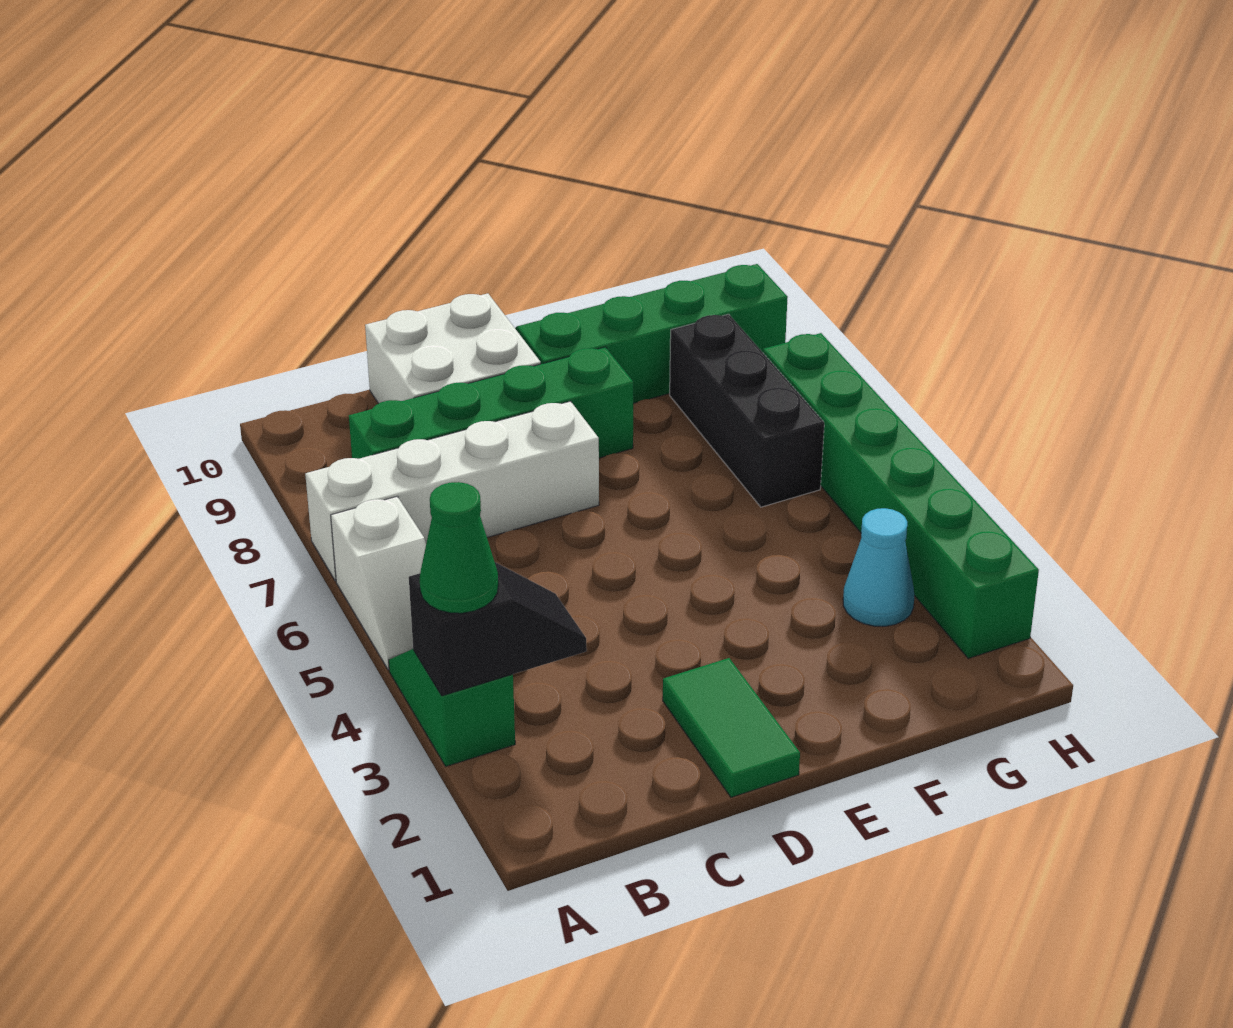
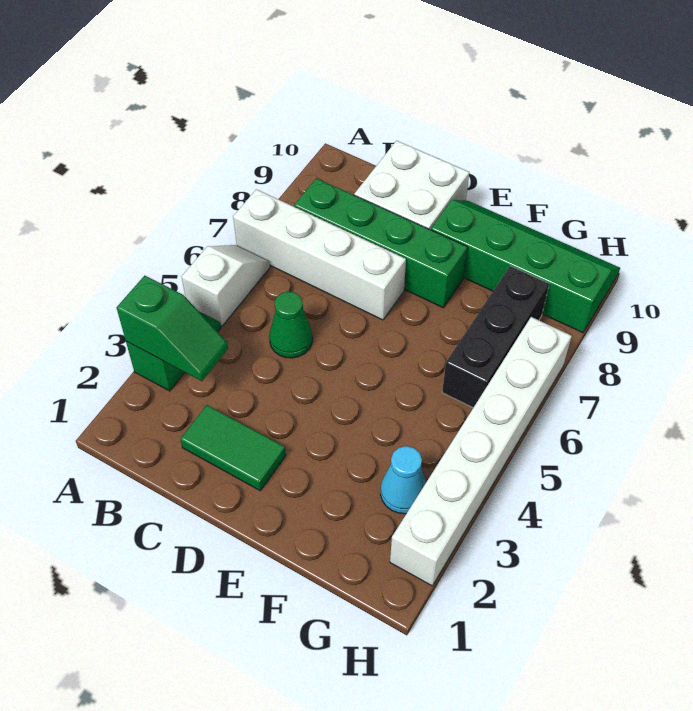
black slope A3:B3 level 2 top A -> green slope A3:B3 level 2 top A
green cone A3 level 3 -> green cone C5 level 1
white slope A5:A6 level 1 top 6 -> white slope A5:A6 level 1 top 5
green tile D1:D2 level 1 -> green tile C2:D2 level 1
green brick H2:H7 level 1 -> white brick H2:H7 level 1

